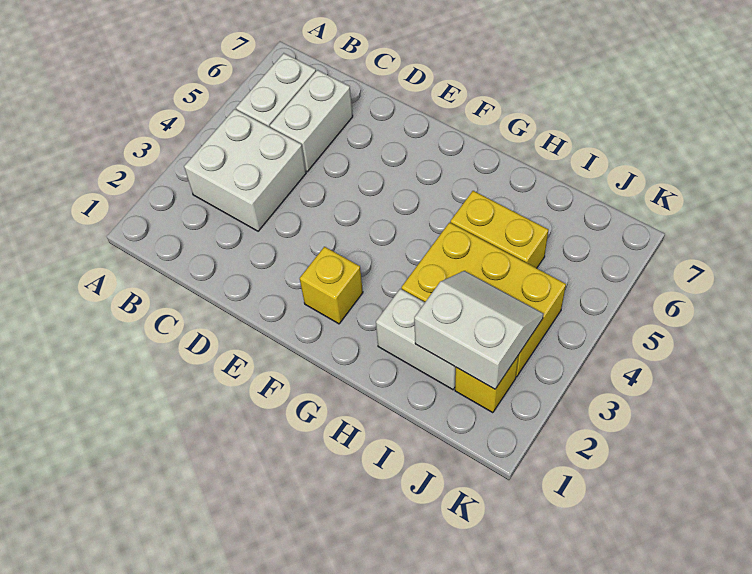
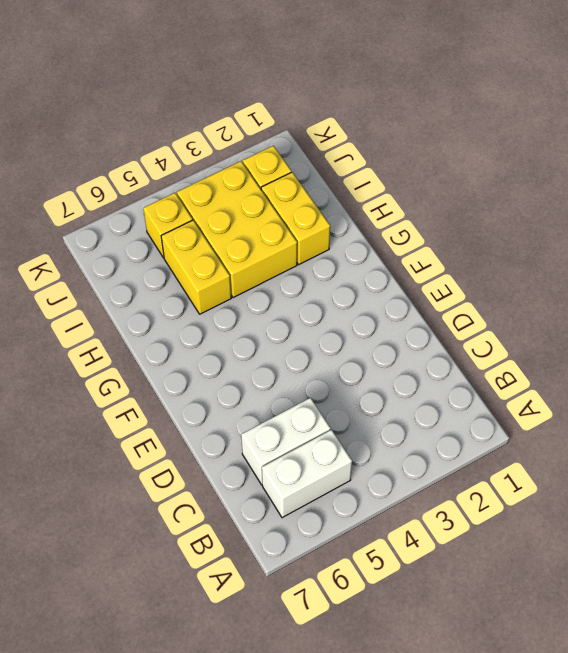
white brick B3:C4 level 1 -> none
yellow brick F2 level 1 -> yellow brick J5 level 1
white brick H2:I2 level 1 -> yellow brick H2:I2 level 1
white slope I2:J3 level 2 top 2 -> none

